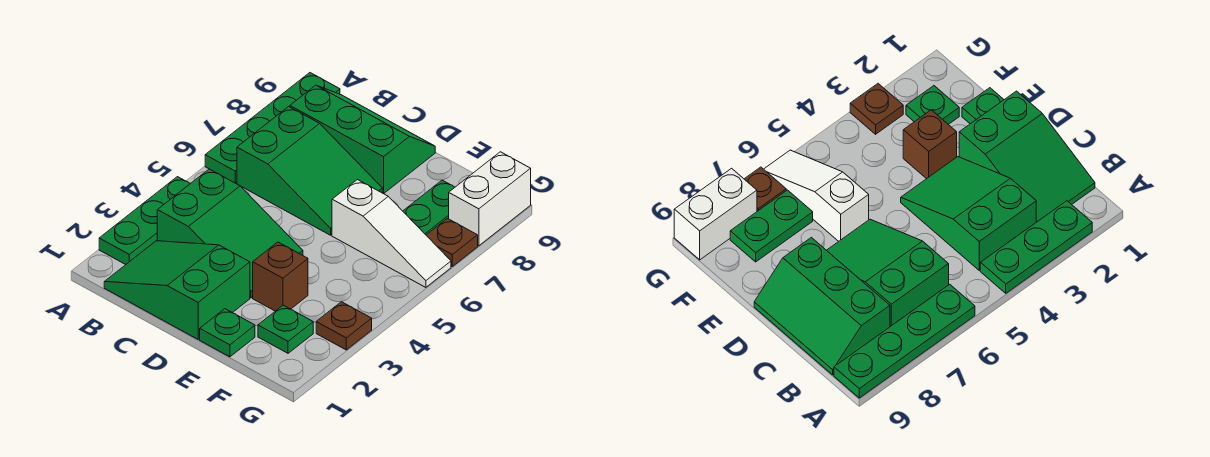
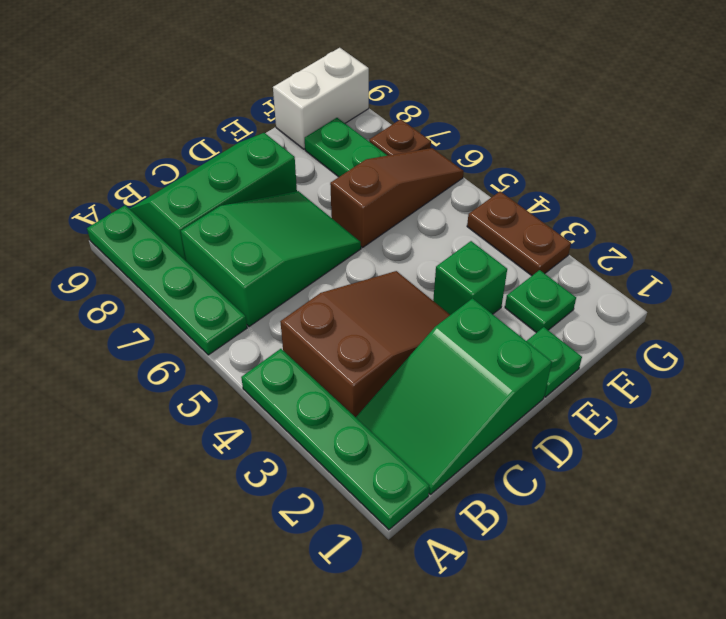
green plate A2:A4 level 1 -> green plate A1:A4 level 1
green slope B3:D4 level 1 top B -> brown slope B3:D4 level 1 top B
brown brick E3 level 1 -> green brick E3 level 1
white slope E6:G6 level 1 top E -> brown slope E6:G6 level 1 top E
brown plate G3 level 1 -> brown plate G3:G4 level 1
white brick G8:G9 level 1 -> white brick F9:G9 level 1

